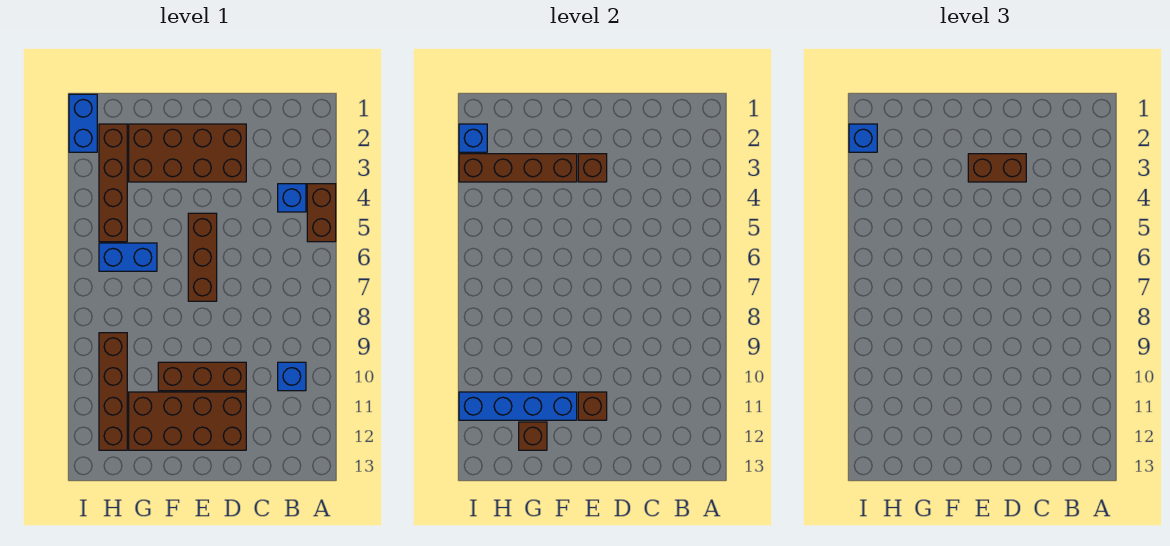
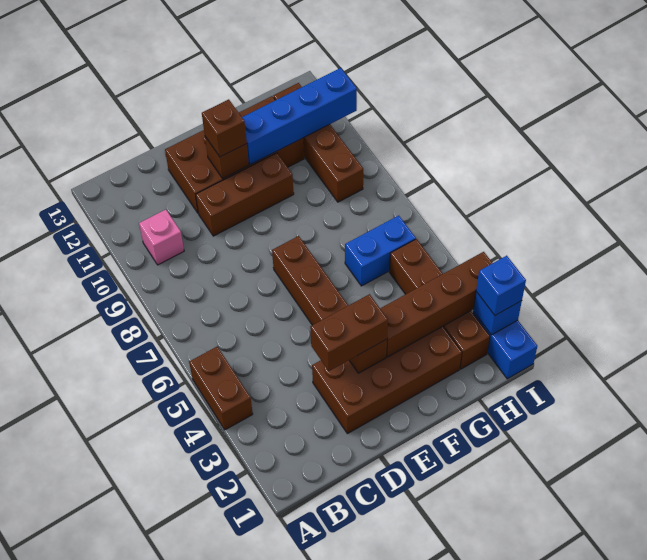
blue brick B4 level 1 -> none
blue brick B10 level 1 -> pink brick B10 level 1
brown brick G12 level 2 -> brown brick E11 level 3

